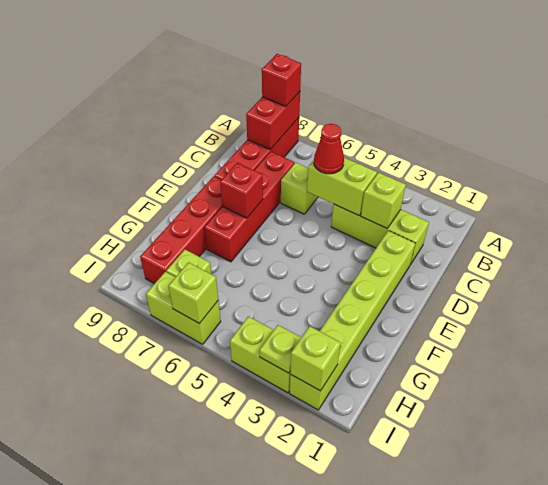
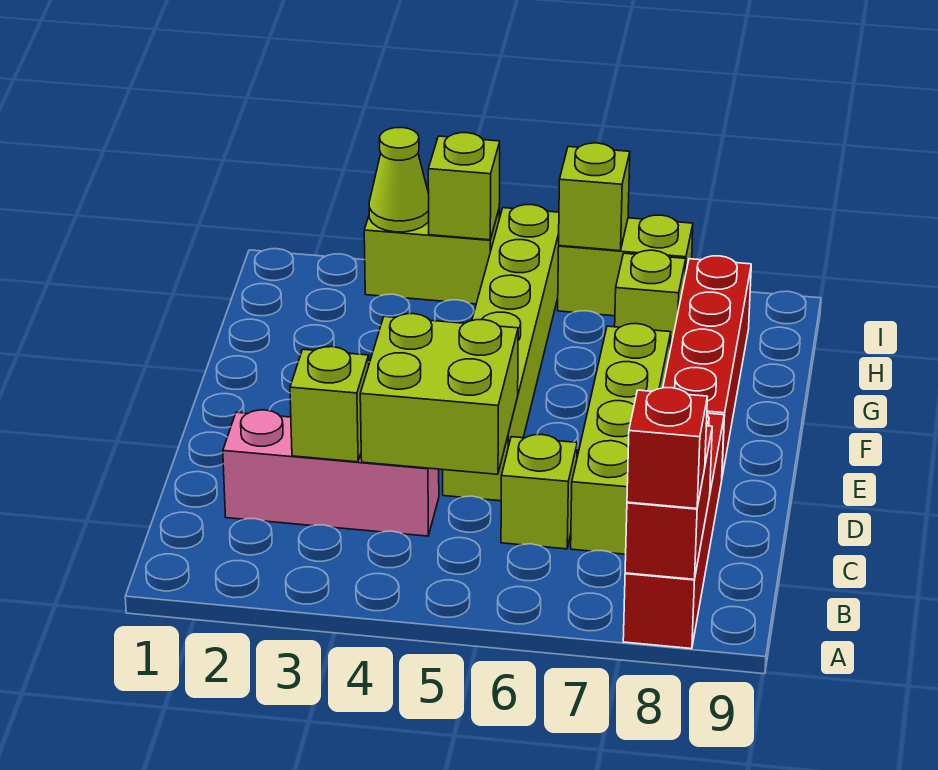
lime brick C2:C4 level 1 -> pink brick C2:C4 level 1
lime brick C4:C5 level 2 -> lime brick C4:D5 level 2
red cone C5 level 3 -> none
red brick C7:F7 level 1 -> lime brick C7:F7 level 1
lime brick D2:I2 level 1 -> lime brick D5:I5 level 1
red brick E7 level 2 -> none
lime brick I2 level 2 -> lime brick I4 level 2
lime plate I3 level 2 -> lime cone I3 level 2

